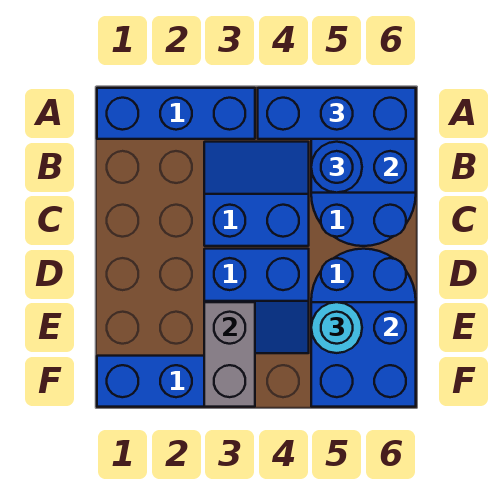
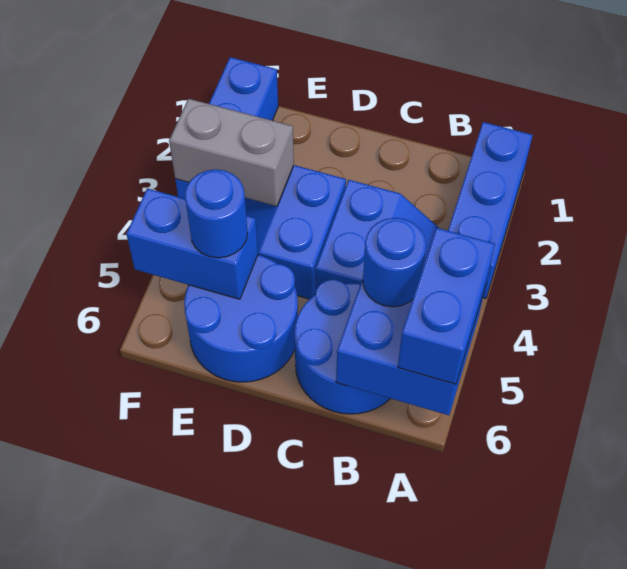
blue brick A4:A6 level 3 -> blue brick A5:A6 level 3
blue brick E5:F6 level 2 -> blue brick E5:F5 level 2
cyan round brick E5 level 3 -> blue round brick E5 level 3

